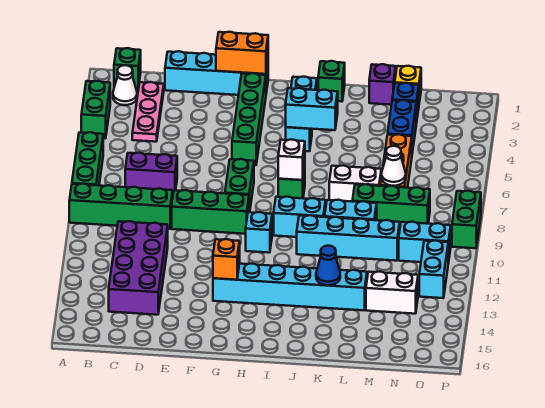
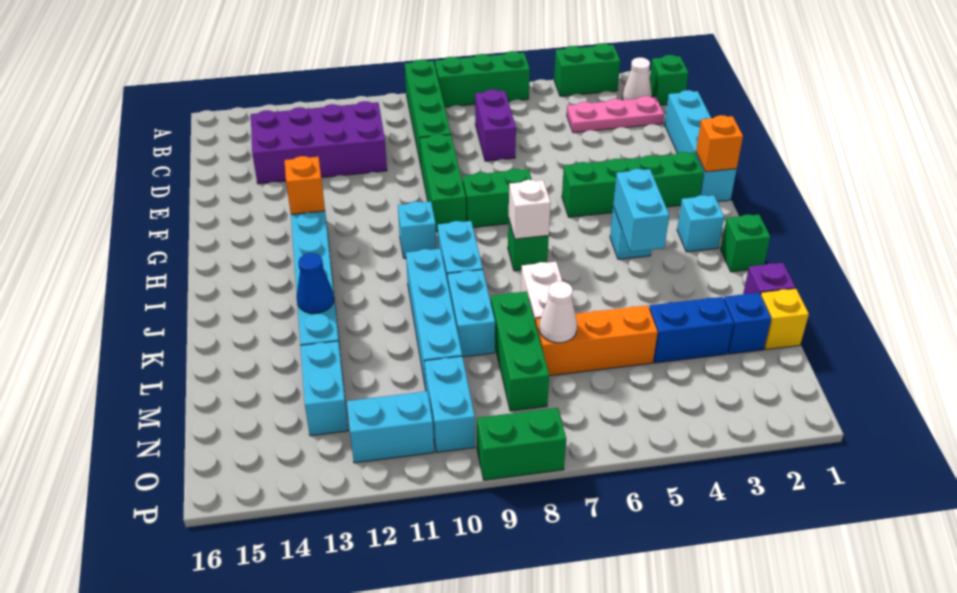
orange brick F1:G1 level 2 -> orange brick G1 level 2
white brick M13:N13 level 1 -> cyan brick M13:N13 level 1

